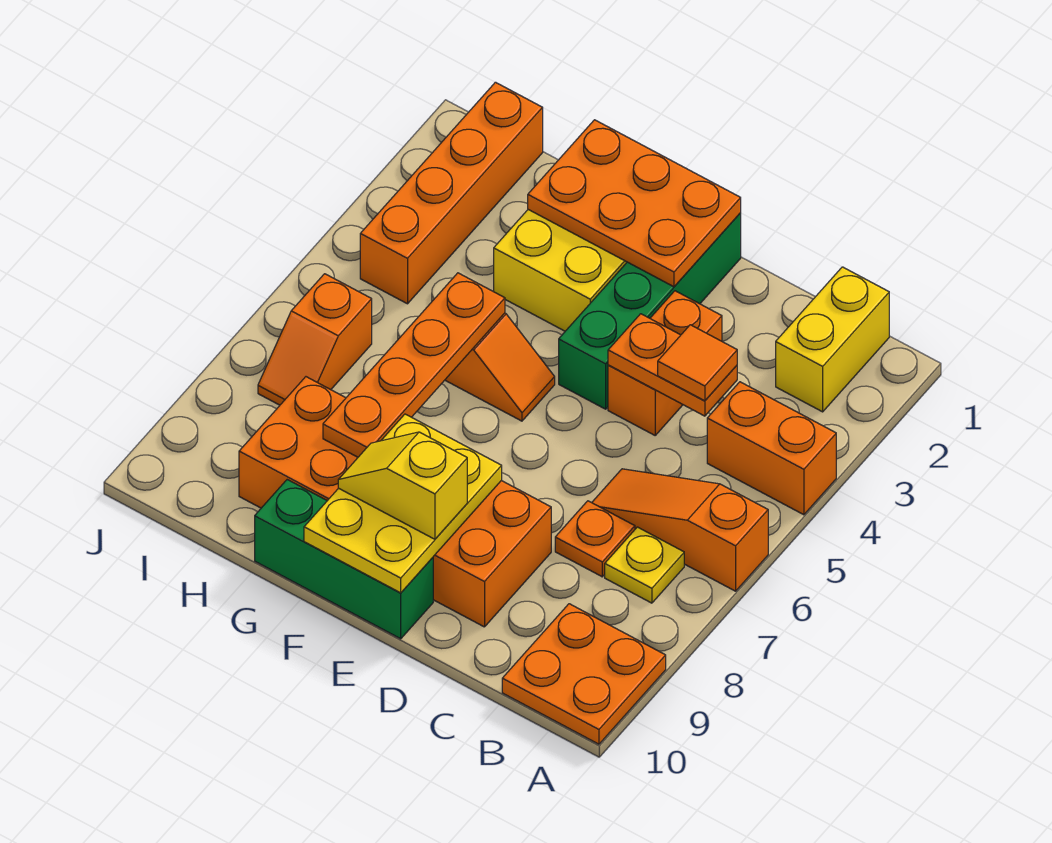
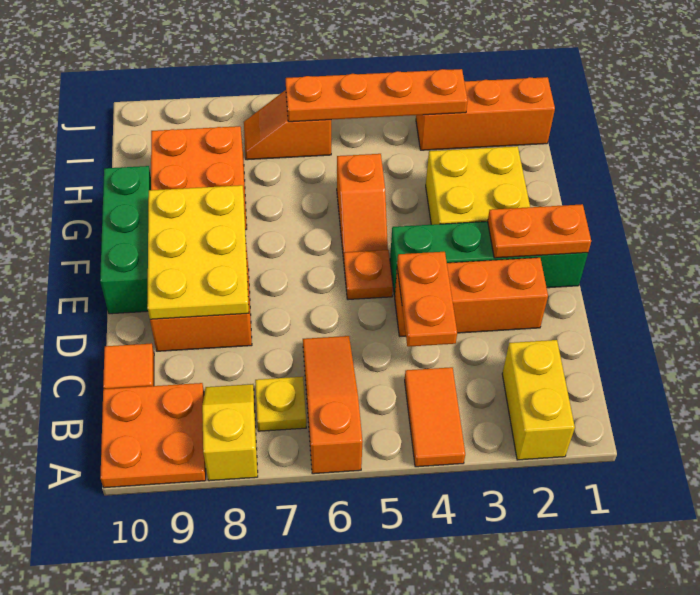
orange brick A4:B4 level 1 -> orange tile A4:B4 level 1
yellow brick B1:B2 level 1 -> yellow brick A2:B2 level 1
orange tile C4 level 3 -> orange tile C10 level 1
orange plate C7 level 1 -> orange plate E5 level 1
orange brick D3:D4 level 1 -> orange brick D2:D4 level 1
orange plate E1:G2 level 2 -> orange plate E1:E2 level 2
yellow plate E8:F10 level 2 -> yellow plate D8:F9 level 2
yellow slope E9:F9 level 3 top E -> yellow slope A8:B8 level 1 top A
orange plate G5:G8 level 2 -> orange plate I3:I6 level 2
orange brick I1:I4 level 1 -> orange brick I1:I3 level 1

